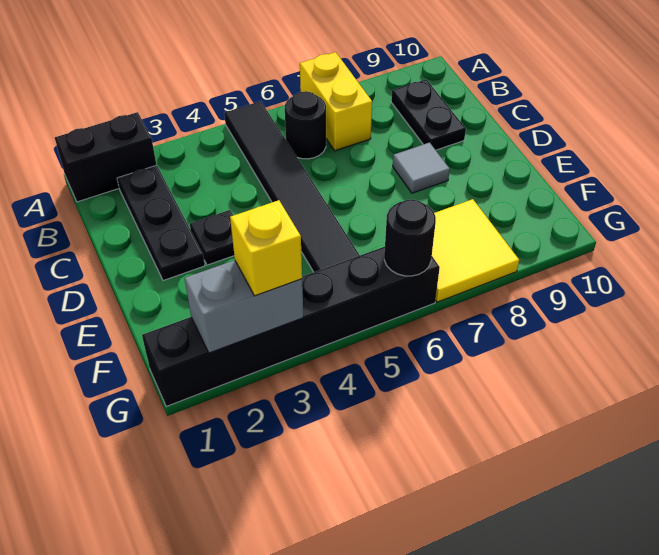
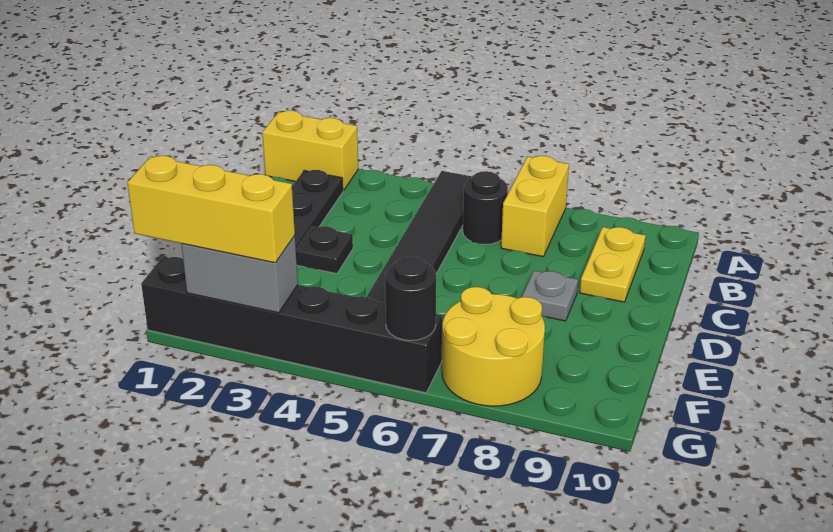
black brick A1:A2 level 1 -> yellow brick A1:A2 level 1
black plate B9:C9 level 1 -> yellow plate B9:C9 level 1
grey tile D8 level 1 -> grey plate D8 level 1
yellow tile F7:G8 level 1 -> yellow round brick F7:G8 level 1
yellow brick G3 level 3 -> yellow brick G1:G3 level 3

